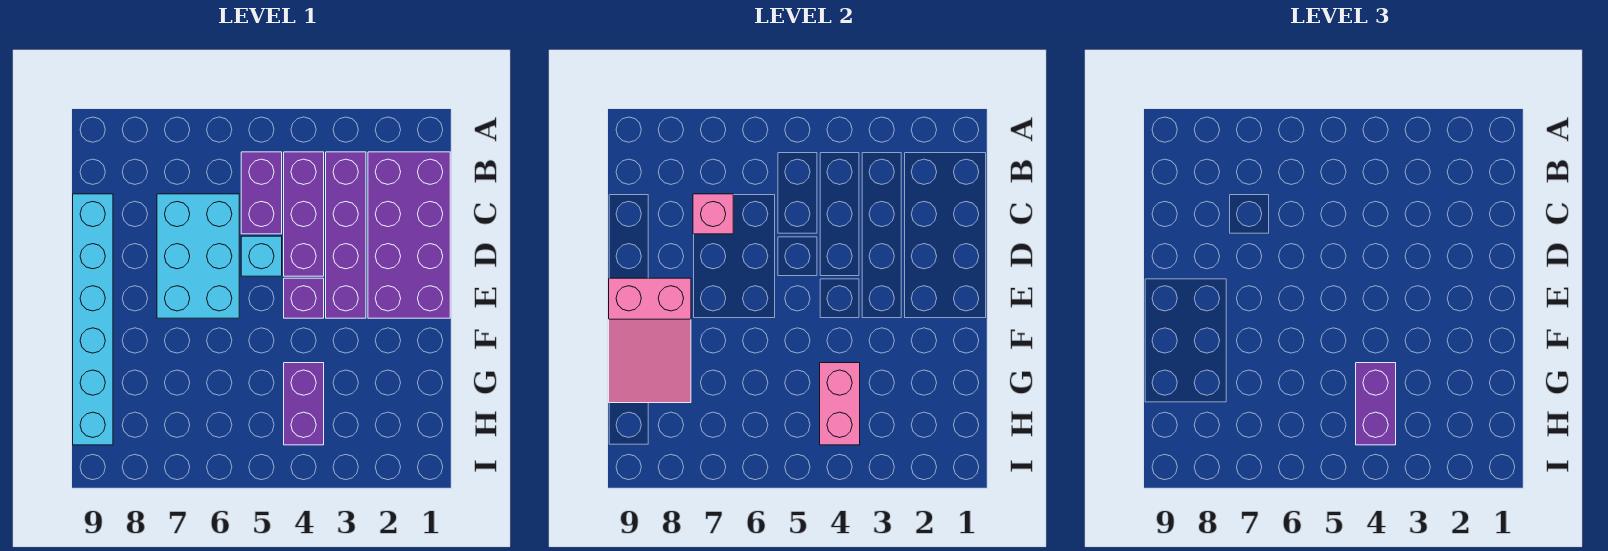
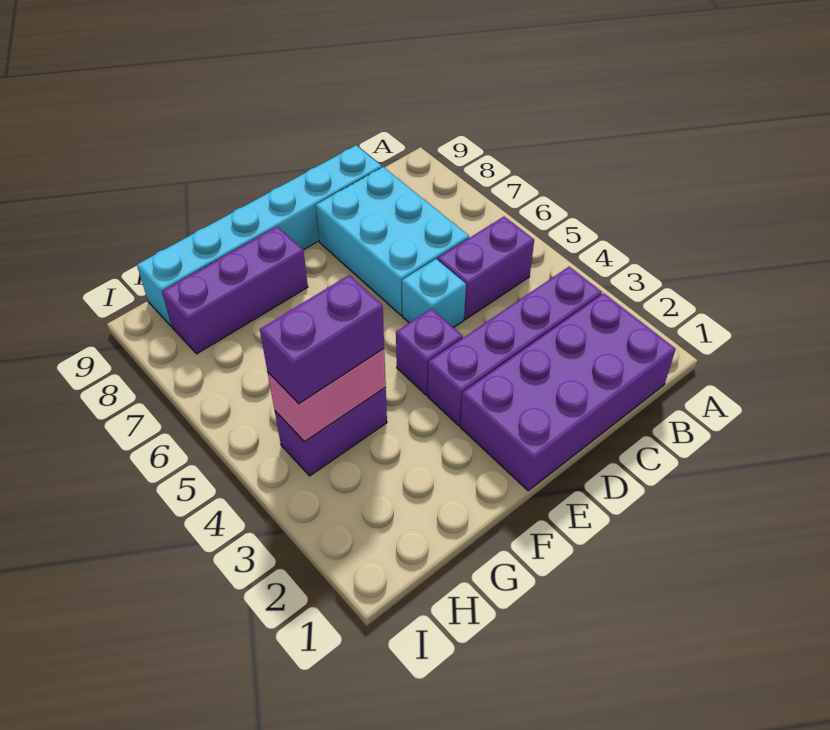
purple brick B4:D4 level 1 -> purple brick F8:H8 level 1
cyan brick C6:E7 level 1 -> cyan brick C6:D8 level 1
pink brick C7 level 2 -> none
pink slope E8:G9 level 2 top E -> none

